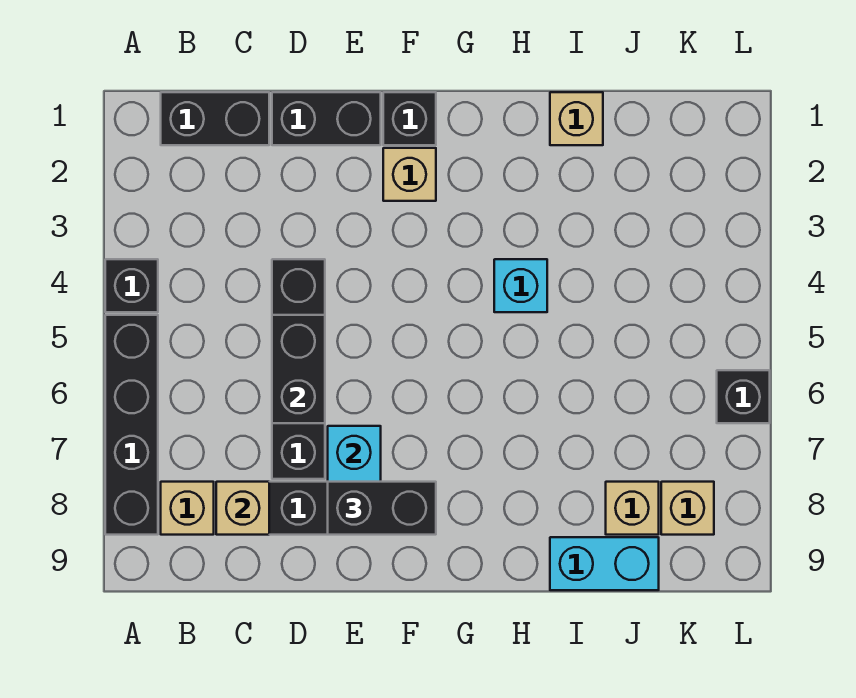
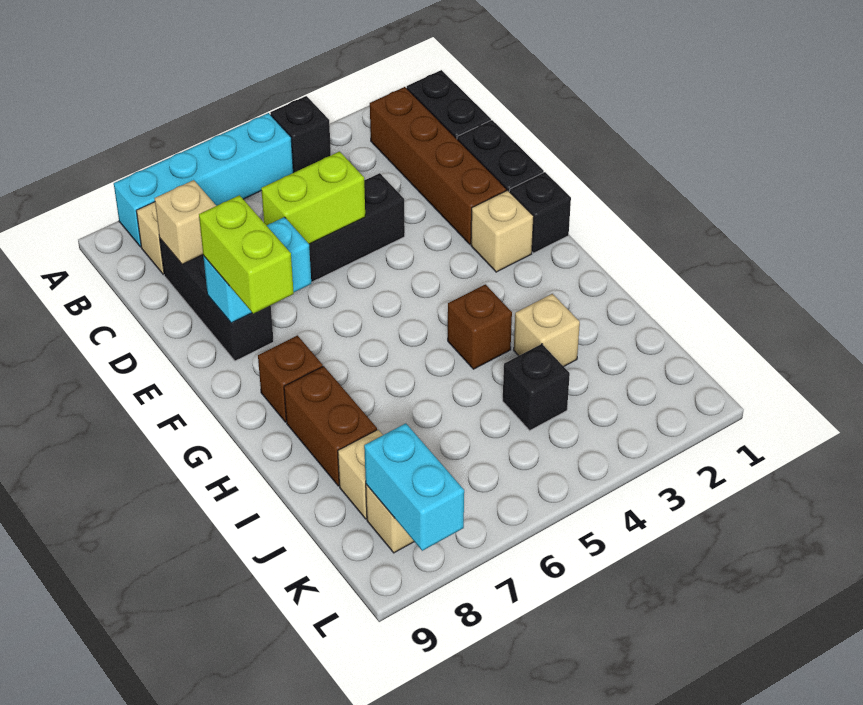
black brick A5:A8 level 1 -> cyan brick A5:A8 level 1
none -> brown brick B2:E2 level 1
black brick D5:D6 level 2 -> lime brick D5:D6 level 2
black brick E8:F8 level 3 -> lime brick E8:F8 level 3
none -> brown brick G8 level 1
cyan brick H4 level 1 -> brown brick H4 level 1
none -> brown brick H8:I8 level 1
tan brick I1 level 1 -> tan brick I3 level 1
cyan brick I9:J9 level 1 -> cyan brick K8:L8 level 2
black brick L6 level 1 -> black brick J4 level 1

